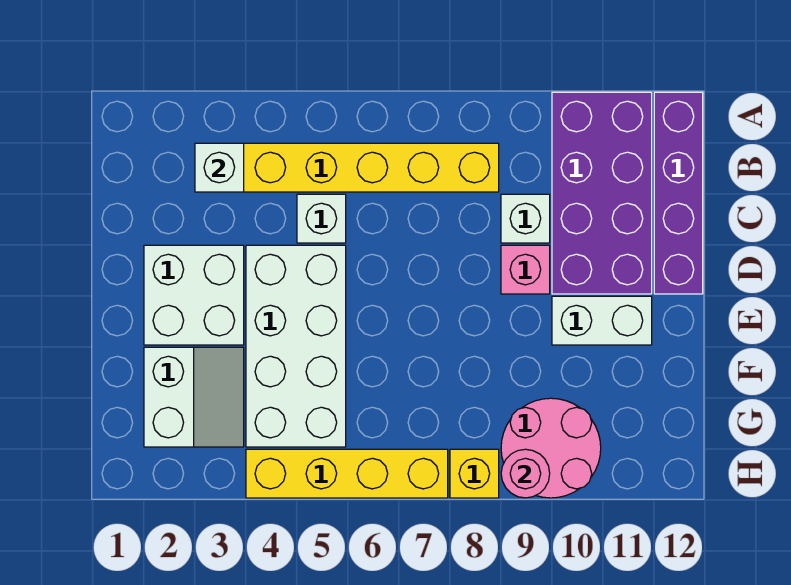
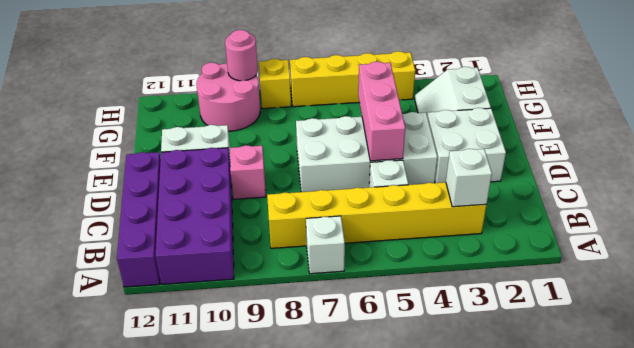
white brick C9 level 1 -> white brick A7 level 1
white brick D4:G5 level 1 -> white brick D4:E7 level 1
none -> pink brick D5:F5 level 2

